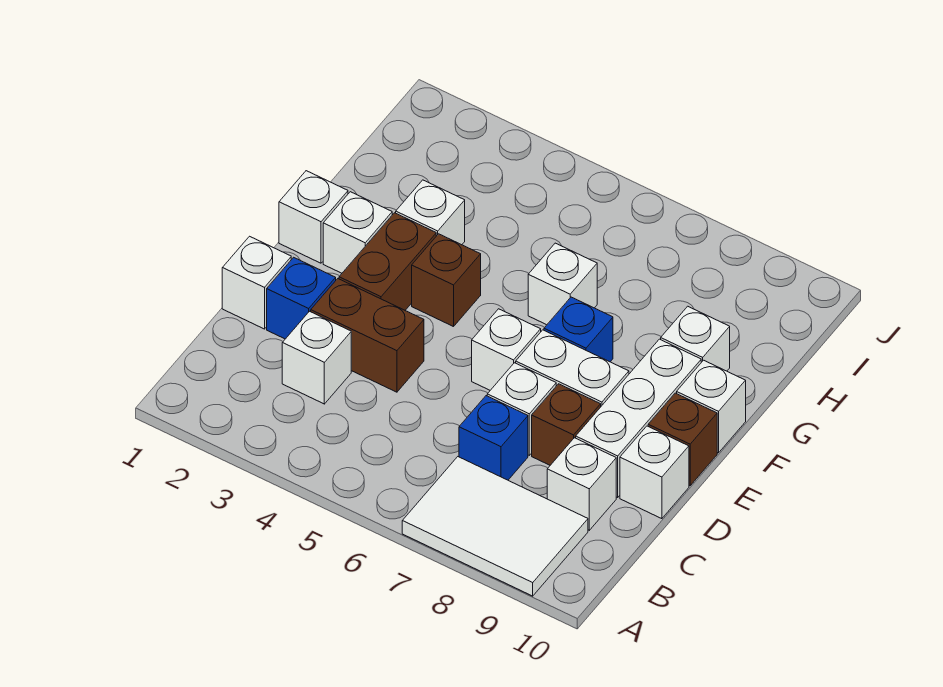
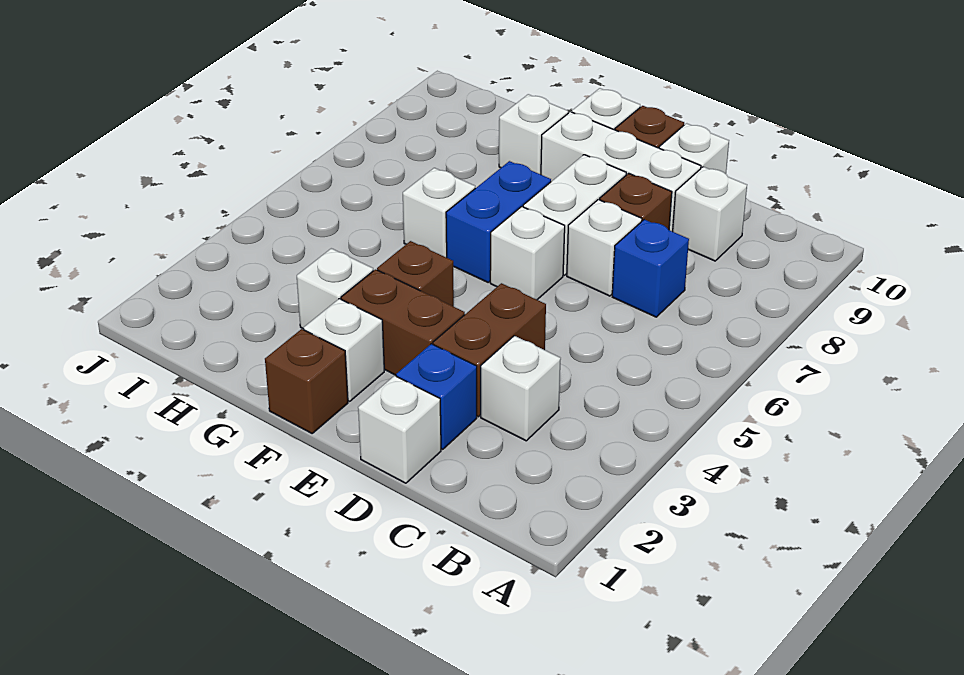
white tile A7:B9 level 1 -> none
white brick F1 level 1 -> brown brick F1 level 1
blue brick F7 level 1 -> blue brick F6:F7 level 1

